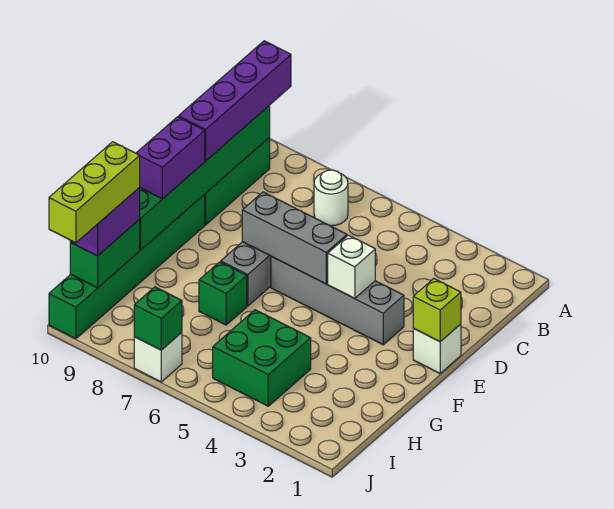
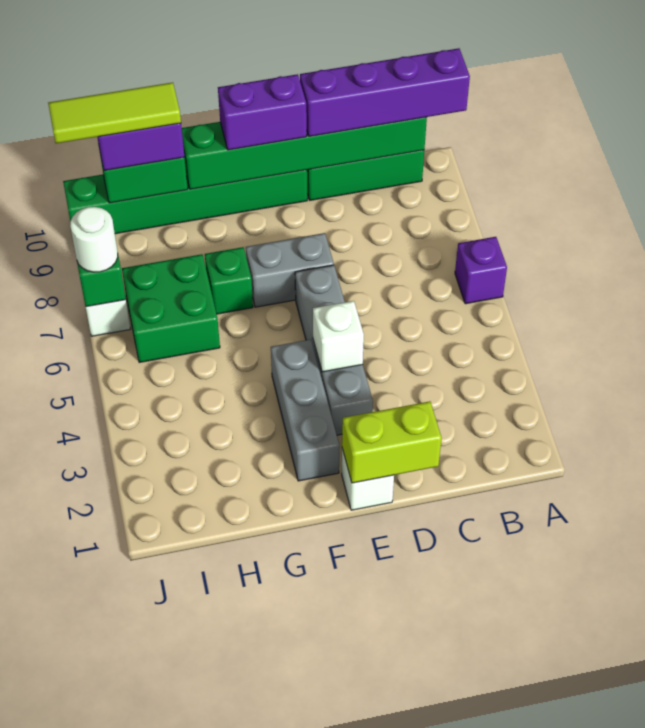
none -> purple brick A6 level 1
white round brick B7 level 1 -> white round brick J7 level 3
lime brick E1 level 2 -> lime brick D1:E1 level 2
grey brick E5:E7 level 2 -> grey brick F2:F4 level 1
green brick H4:I5 level 1 -> green brick H6:I7 level 1
lime brick H10:J10 level 4 -> lime tile H10:J10 level 4

